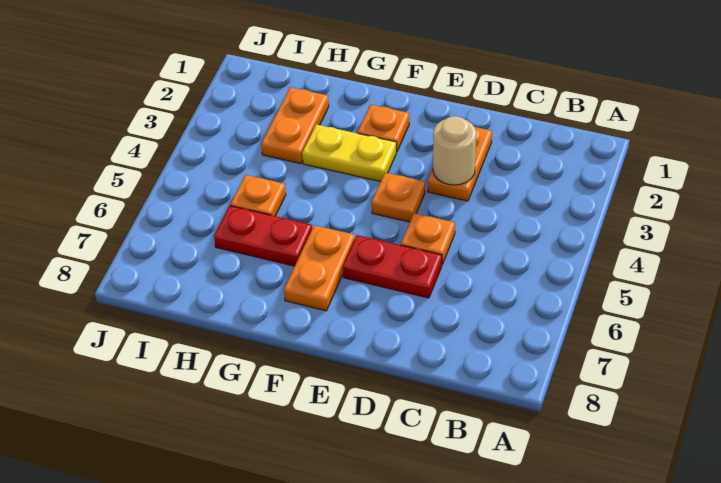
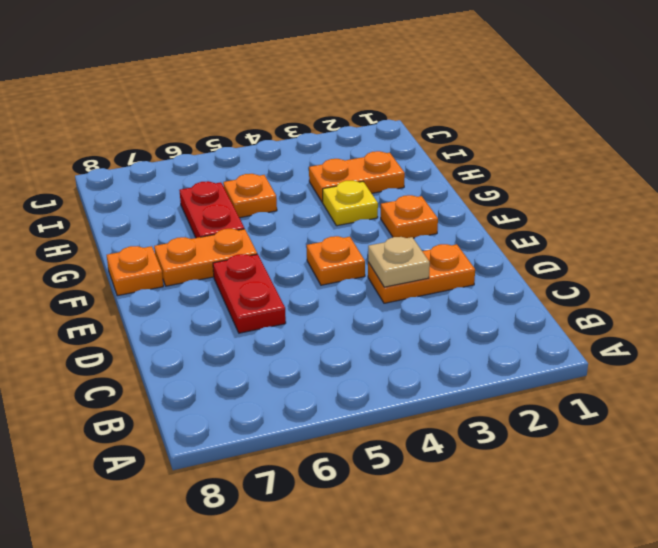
tan round brick D3 level 2 -> tan plate D3 level 2
orange plate D5 level 1 -> orange plate F8 level 1
yellow plate F3:G3 level 1 -> yellow plate G3 level 1

